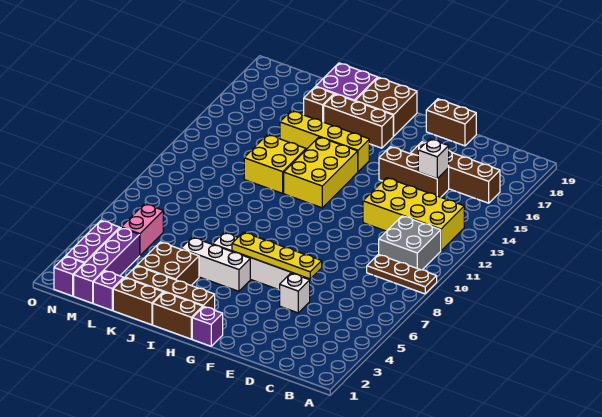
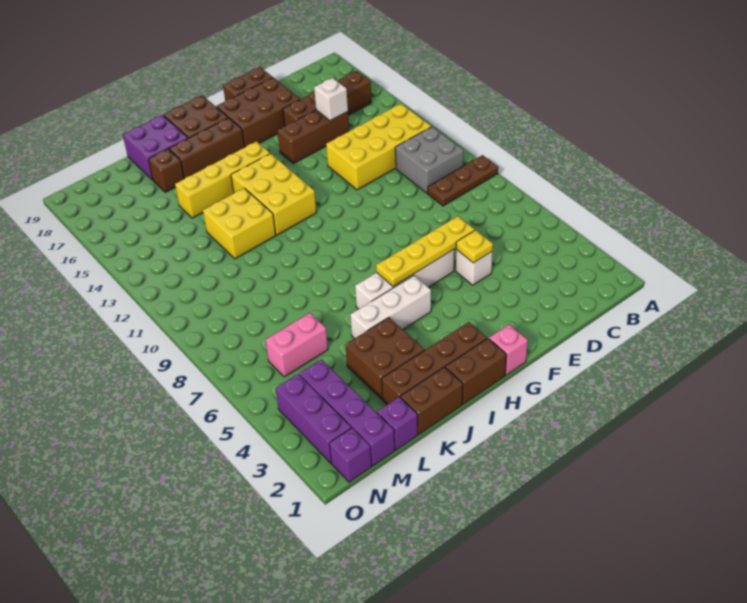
none -> yellow plate E5 level 2
none -> brown brick E17:G18 level 1
purple brick G1 level 1 -> pink brick G1 level 1
pink brick M5:M6 level 1 -> pink brick L6:M6 level 1

